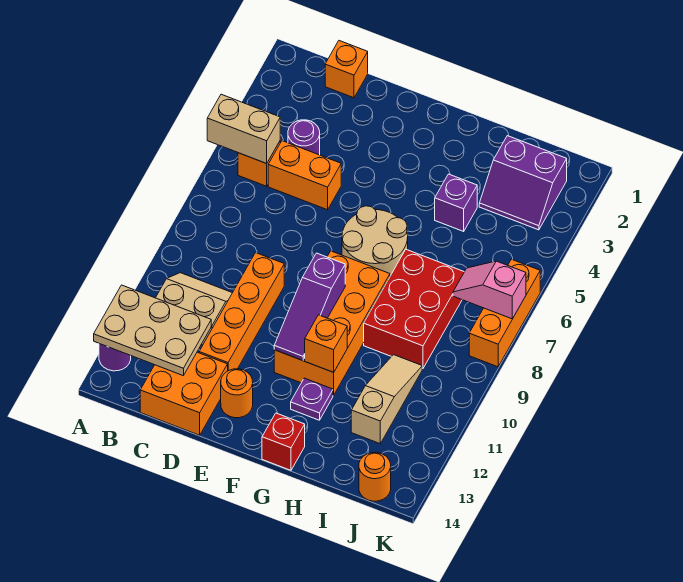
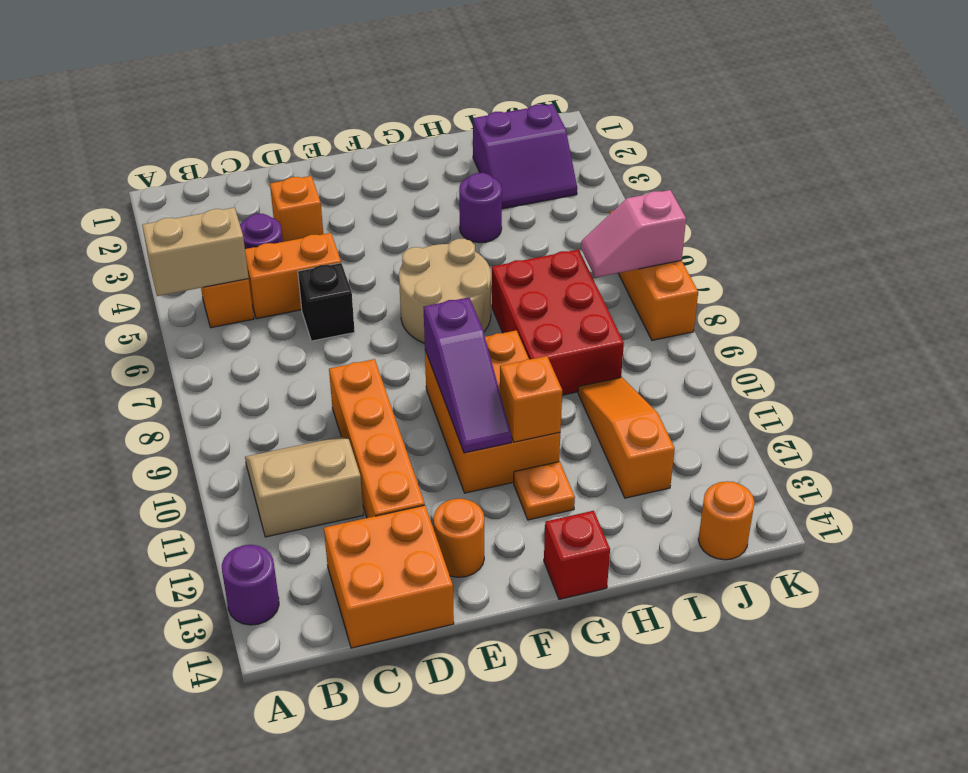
tan plate A12:C13 level 2 -> none
orange brick C1 level 1 -> orange brick D3 level 1
none -> black brick D6 level 1
orange brick F8:G11 level 1 -> orange brick F9:G11 level 1
purple plate G12 level 1 -> orange plate G12 level 1
purple brick H4 level 1 -> purple round brick H4 level 1
tan slope I10:I12 level 1 top 12 -> orange slope I10:I12 level 1 top 12

